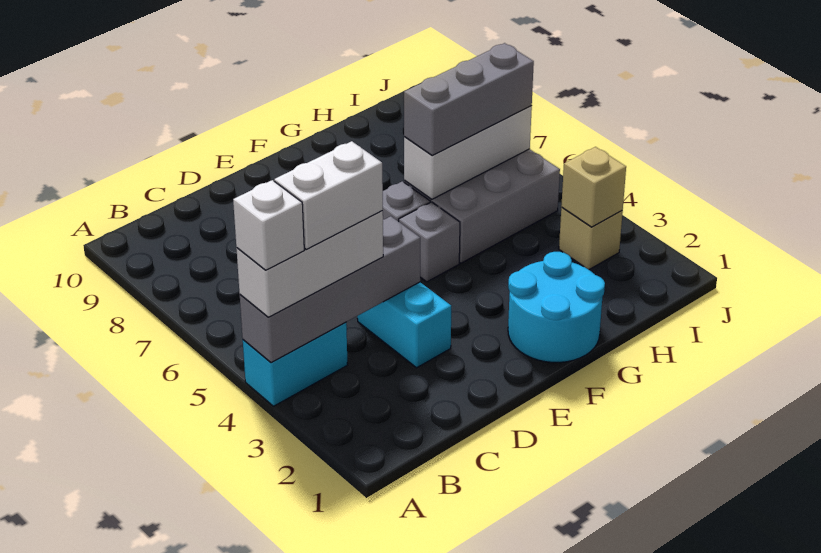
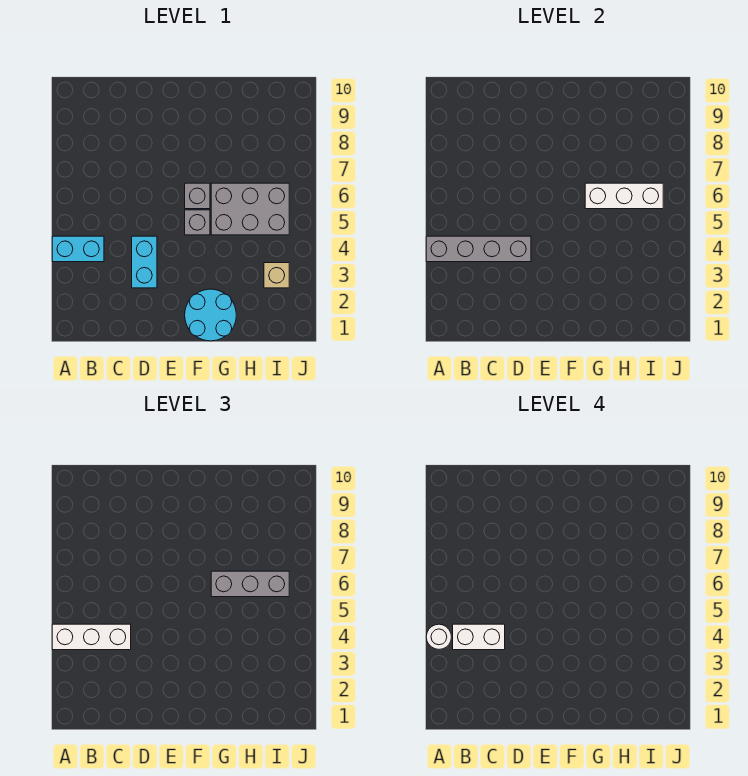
white brick A4 level 4 -> white round brick A4 level 4
tan brick I3 level 2 -> none

